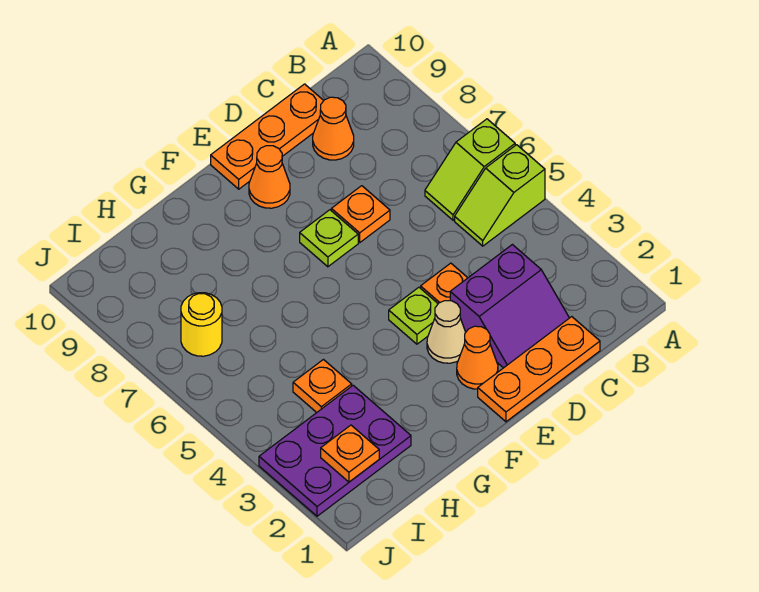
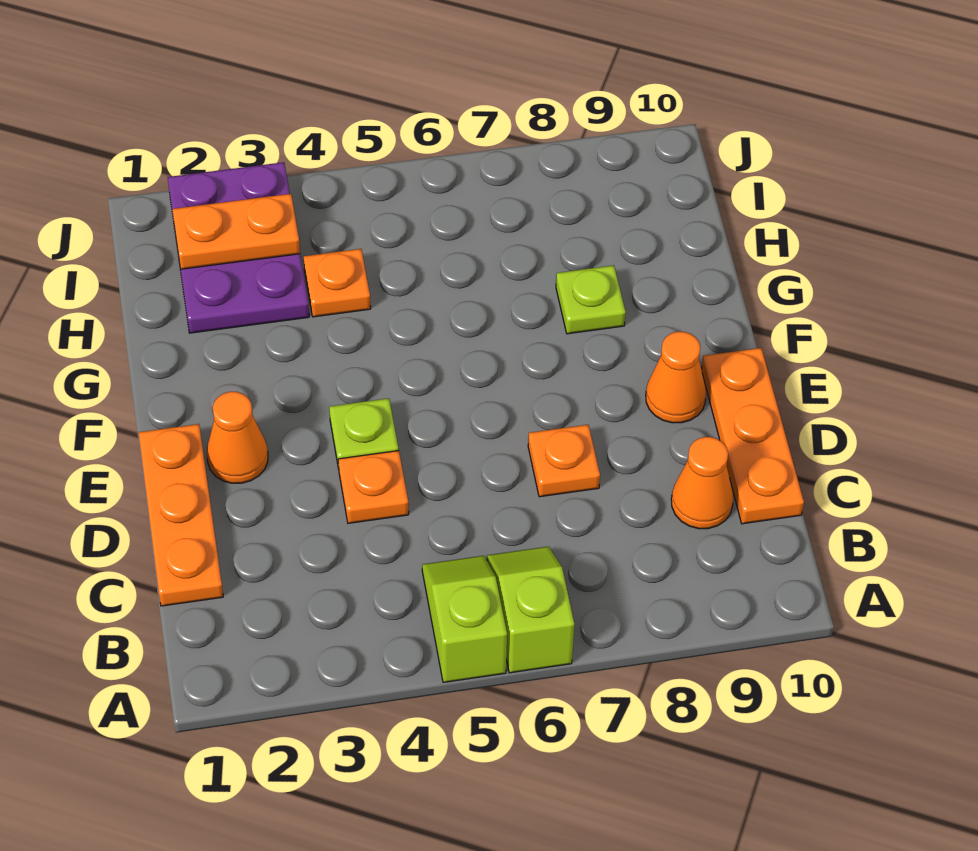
purple slope C2:D3 level 1 top 3 -> none
tan cone E3 level 1 -> none
lime plate E7 level 1 -> lime plate G8 level 1
orange plate I2 level 2 -> orange plate I2:I3 level 2
yellow round brick I7 level 1 -> none

